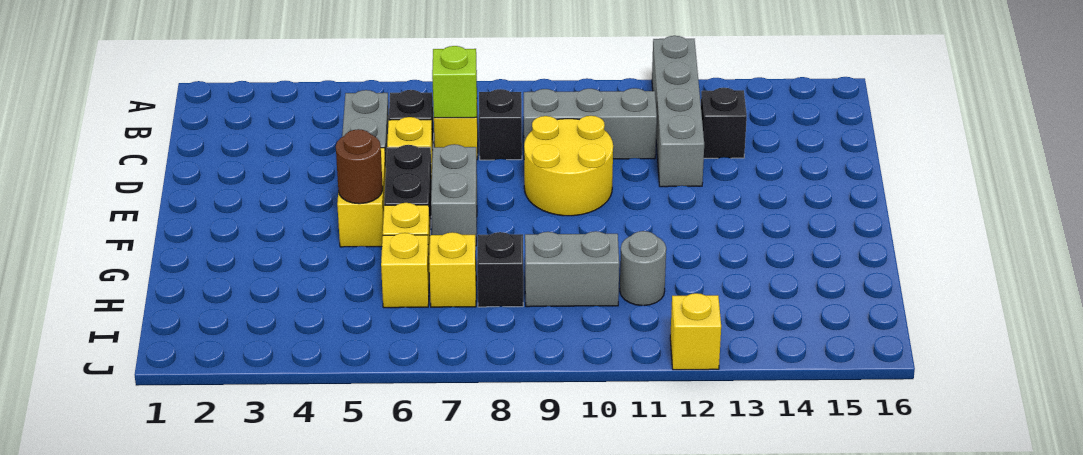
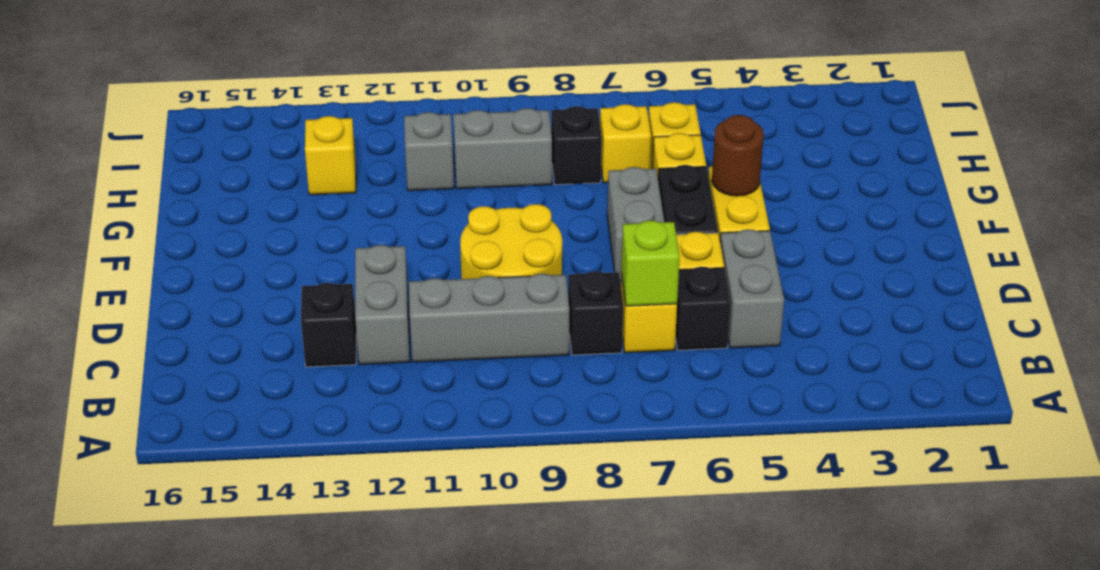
grey brick A12:D12 level 1 -> grey brick C12:D12 level 1
grey round brick H11 level 1 -> grey brick H11 level 1
yellow brick J12 level 1 -> yellow brick H13 level 1

